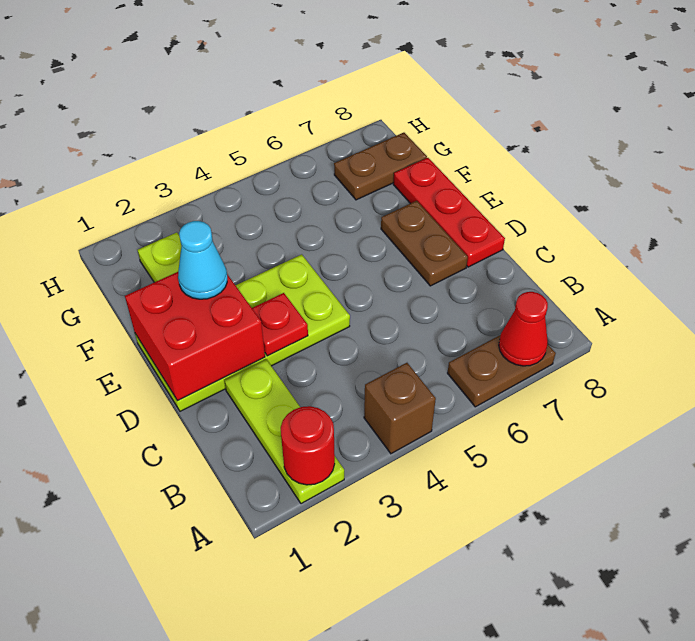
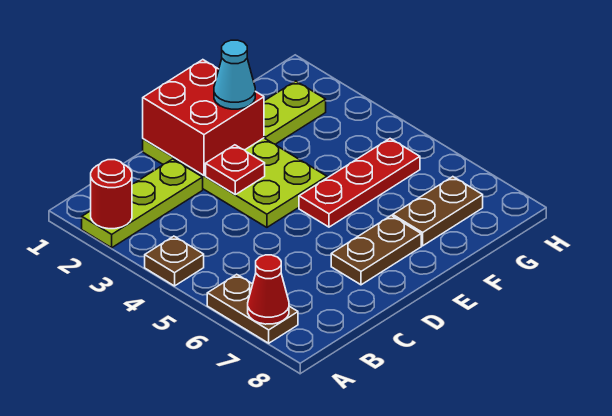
brown brick A4 level 1 -> brown plate A4 level 1
red plate D8:F8 level 1 -> red plate E5:G5 level 1
brown plate G7:G8 level 1 -> brown plate F7:G7 level 1

